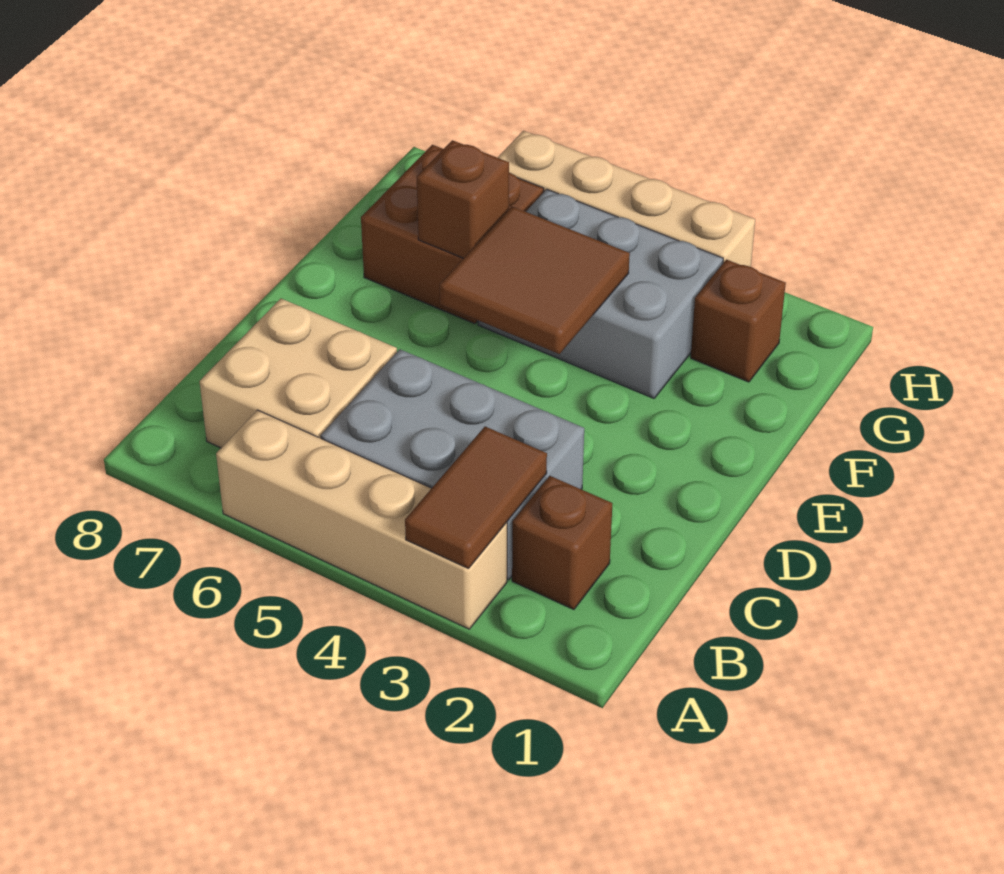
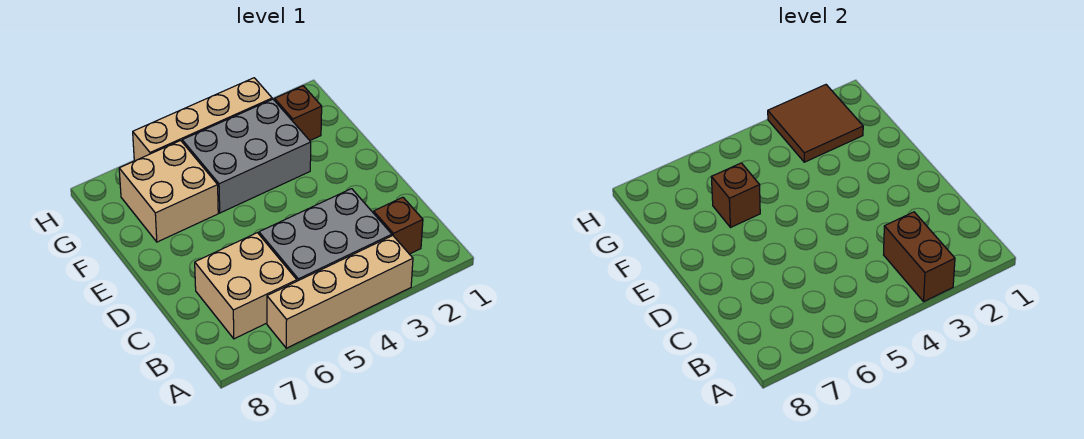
brown tile A3:B3 level 2 -> brown brick A3:B3 level 2
brown tile E4:F5 level 2 -> brown tile G2:H3 level 2
brown brick F6:G7 level 1 -> tan brick F6:G7 level 1

